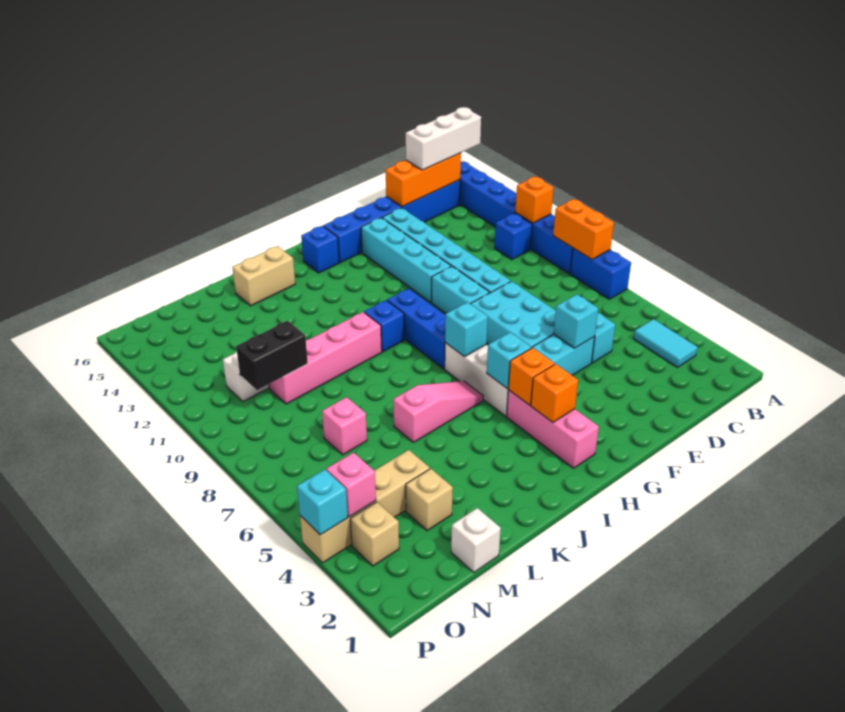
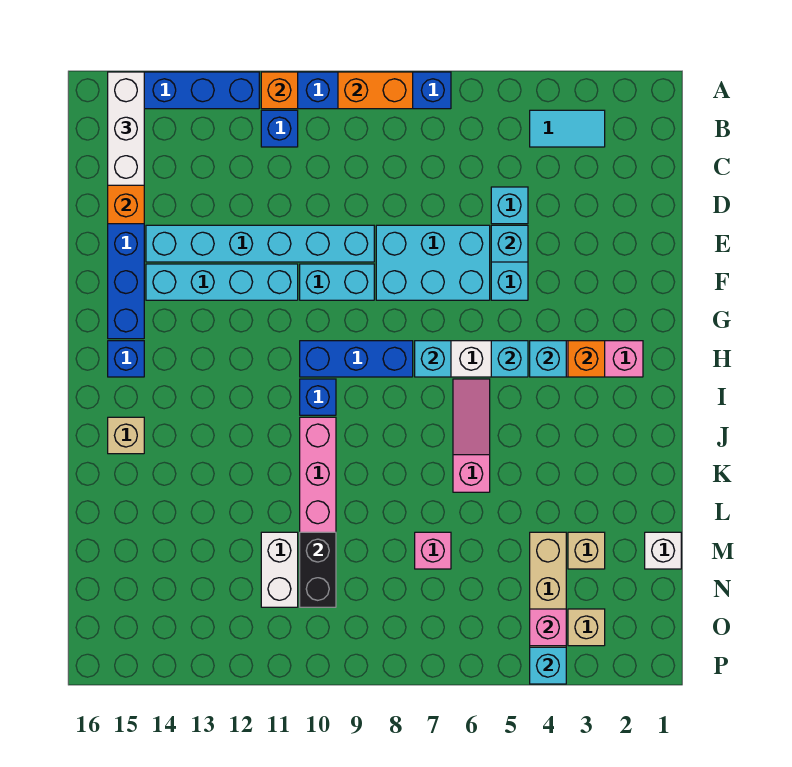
orange brick H4 level 2 -> cyan brick H4 level 2
tan brick J15:K15 level 1 -> tan brick J15 level 1

